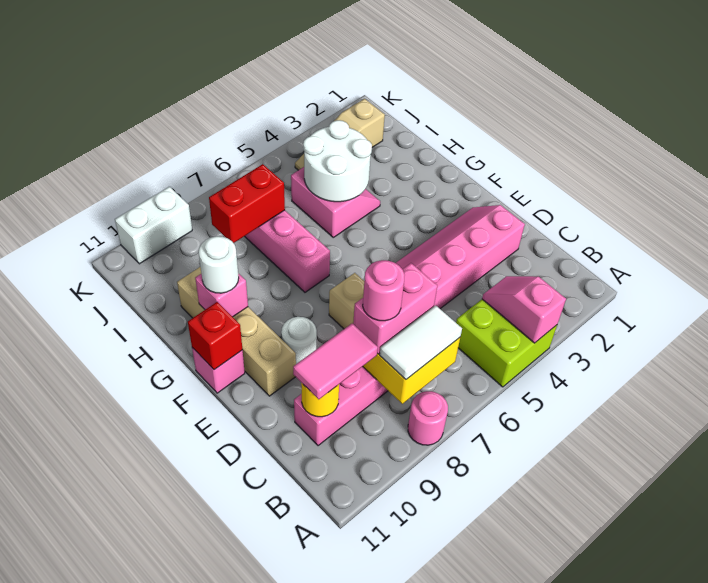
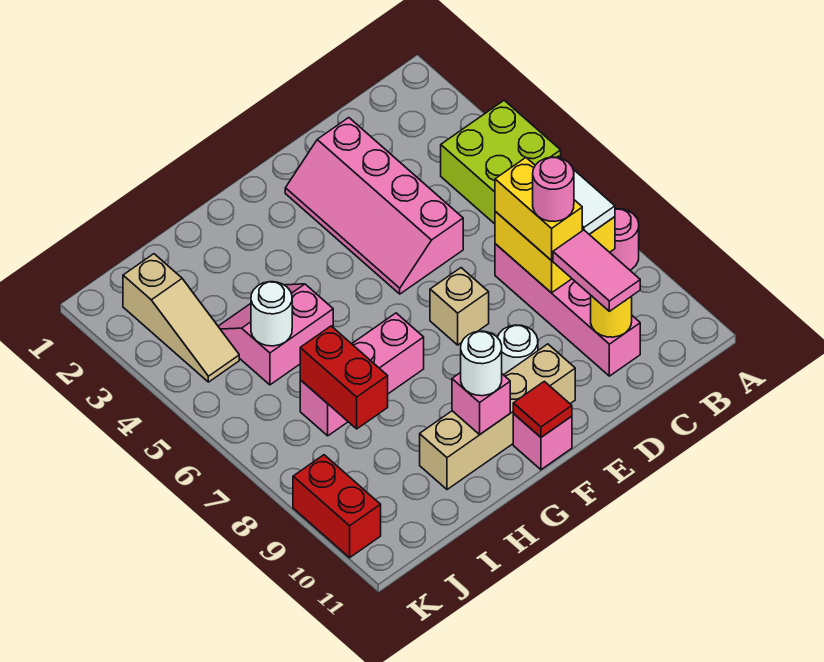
pink slope A4:B4 level 2 top A -> none
pink brick C7:C8 level 3 -> yellow brick C7:C8 level 3
red brick F11 level 2 -> red tile F11 level 2
white round brick H4:I5 level 2 -> white round brick I5 level 2
white brick K9:K10 level 1 -> red brick K9:K10 level 1

